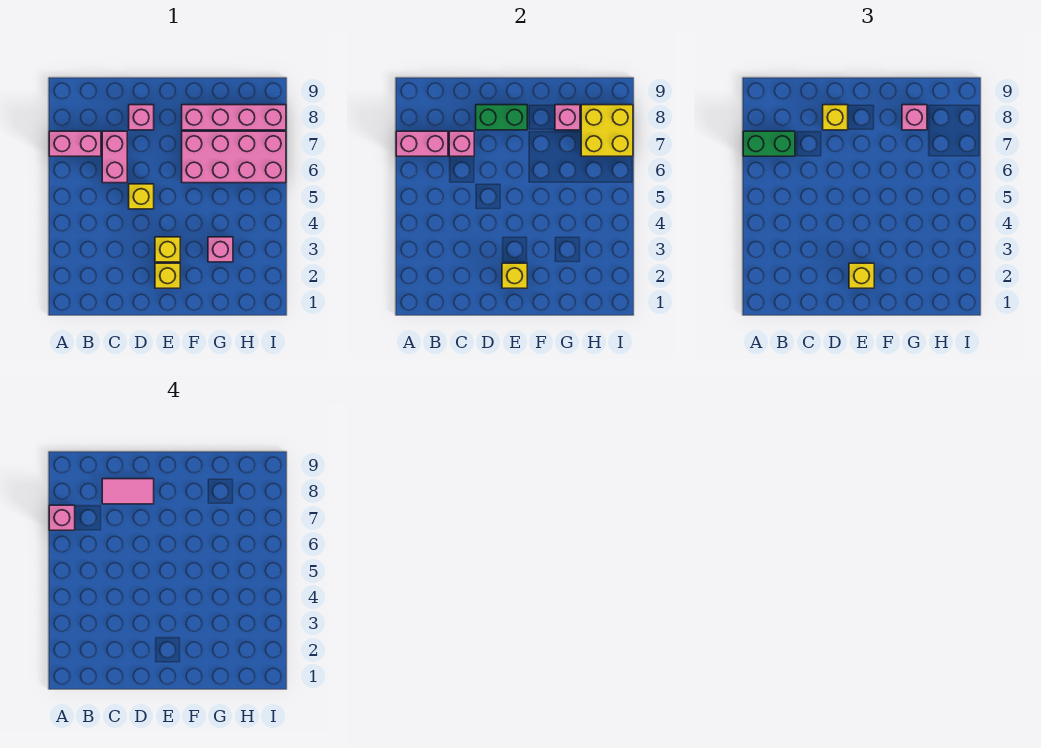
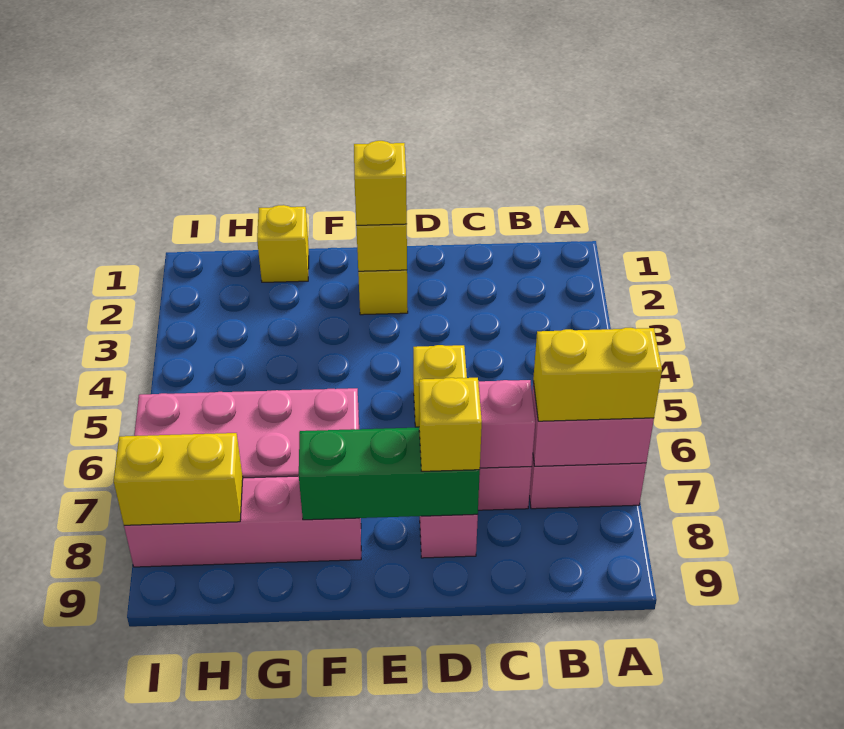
green brick A7:B7 level 3 -> yellow brick A7:B7 level 3
pink brick A7 level 4 -> none
pink tile C8:D8 level 4 -> none
green brick D8:E8 level 2 -> green brick D8:F8 level 2
yellow brick E3 level 1 -> yellow brick G1 level 1
pink brick G3 level 1 -> none
pink brick G8 level 2 -> none
pink brick G8 level 3 -> none
yellow brick H7:I8 level 2 -> yellow brick H8:I8 level 2

